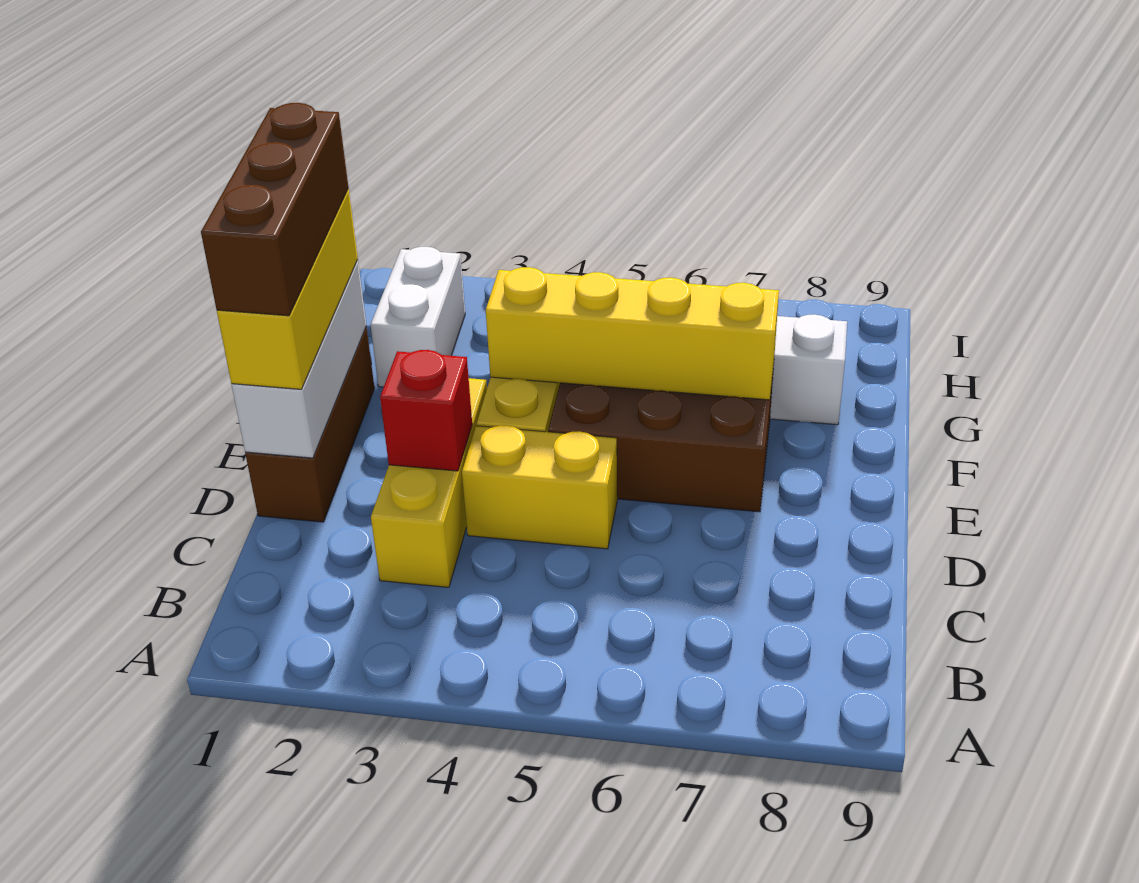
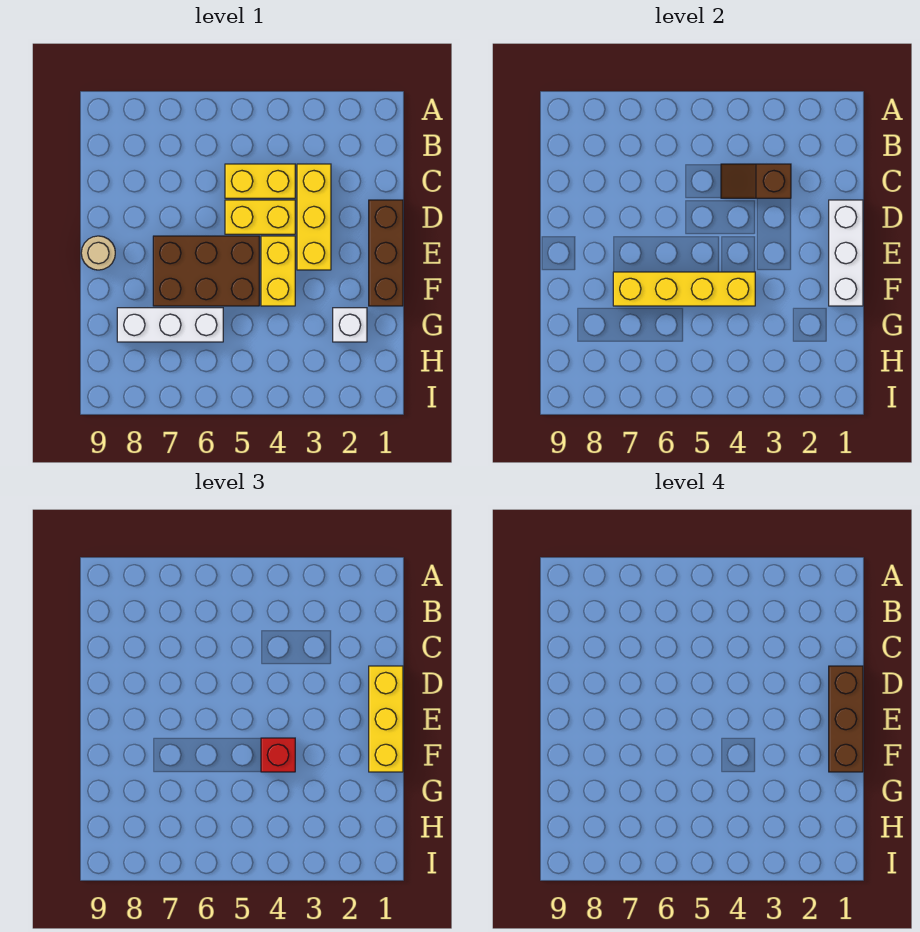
none -> brown slope C3:C4 level 2 top 3
none -> yellow brick C4:C5 level 1
red brick D3 level 2 -> red brick F4 level 3
none -> tan round brick E9 level 1
white brick G2:H2 level 1 -> white brick G2 level 1

